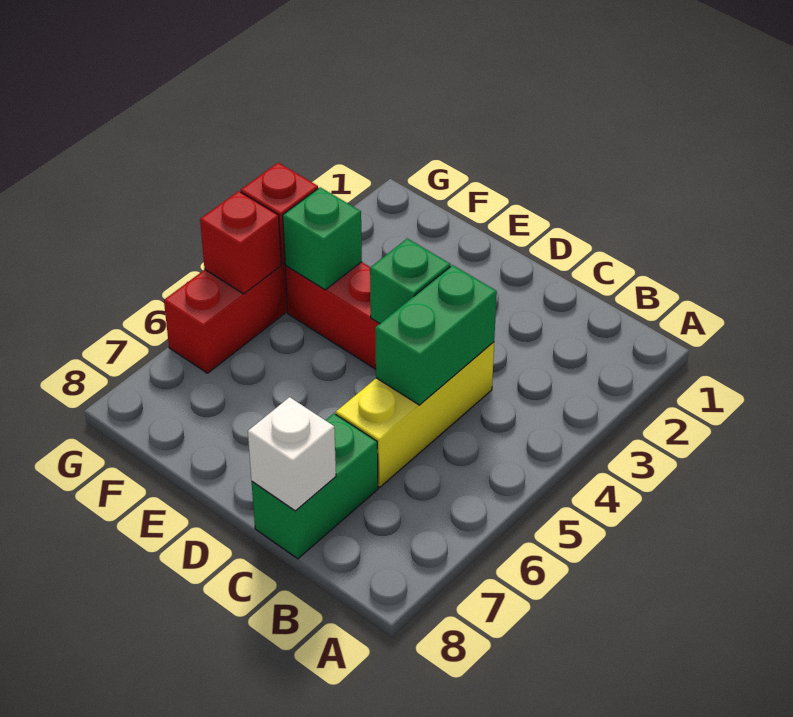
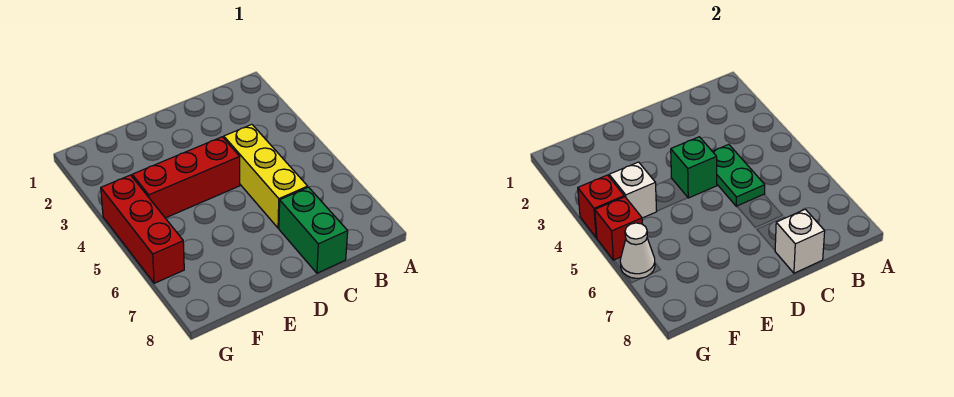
green brick C4:C5 level 2 -> green plate C4:C5 level 2
green brick F4 level 2 -> white brick F4 level 2
none -> white cone G6 level 2

